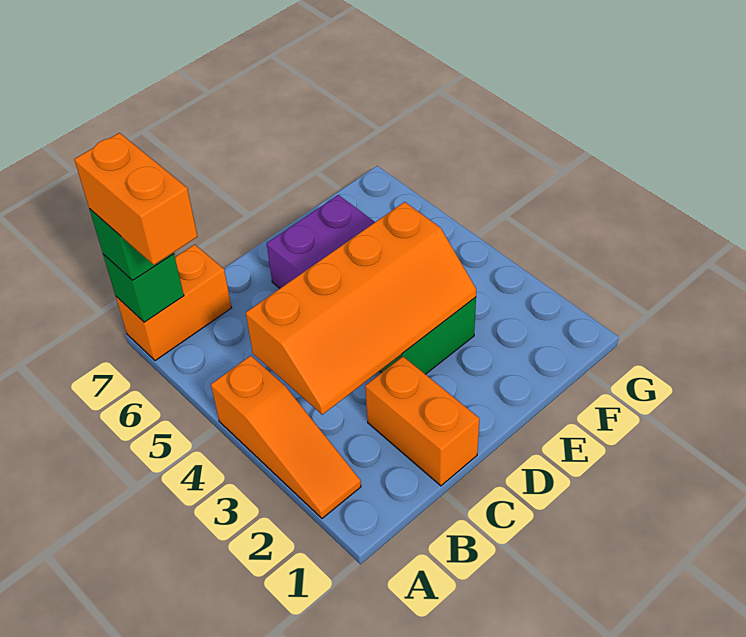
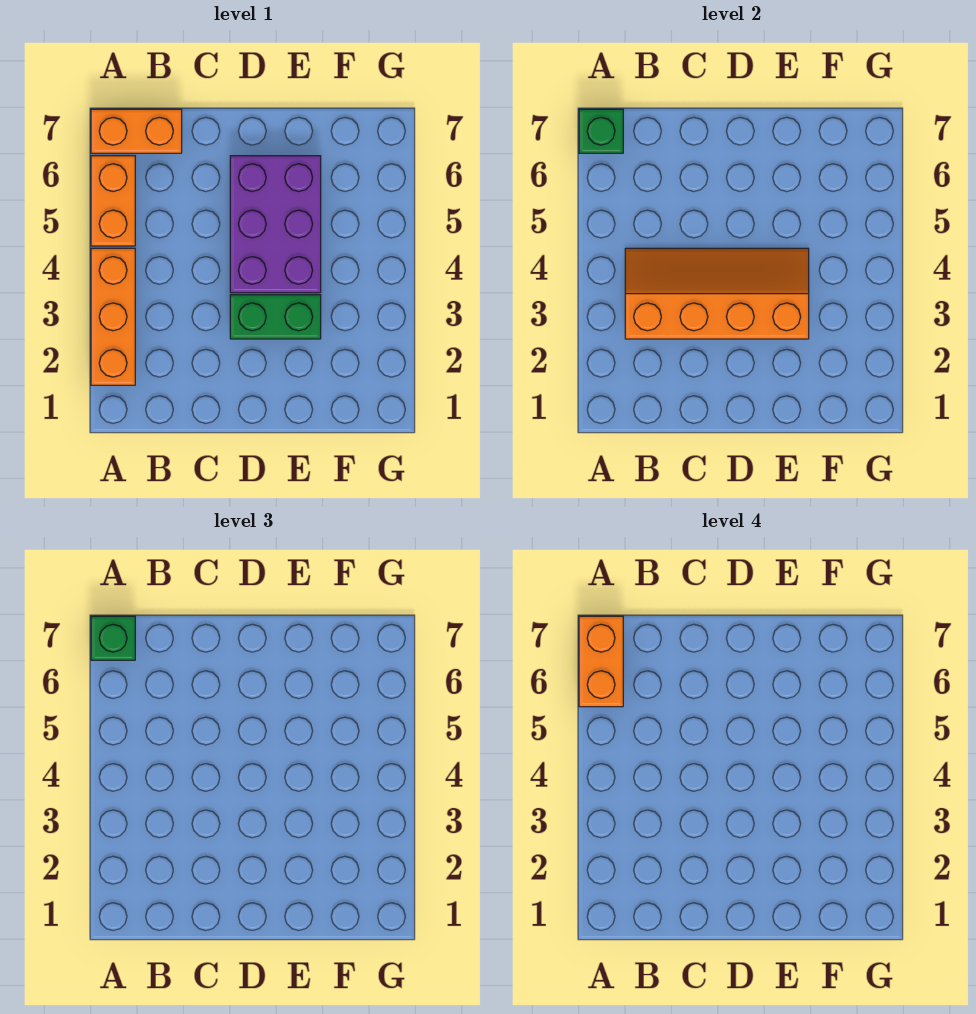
orange slope A2:A4 level 1 top 4 -> orange brick A2:A4 level 1
orange slope B3:E4 level 2 top 4 -> orange slope B3:E4 level 2 top 3
orange brick C1:C2 level 1 -> orange brick A5:A6 level 1

